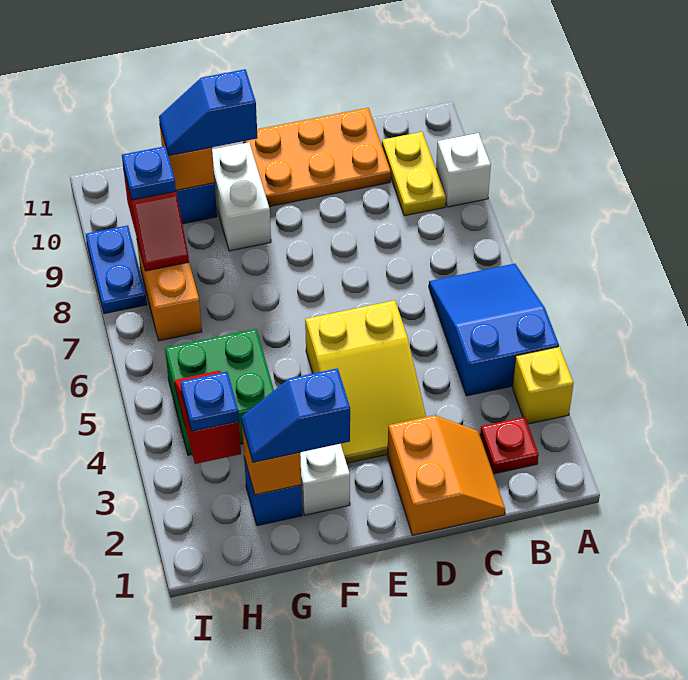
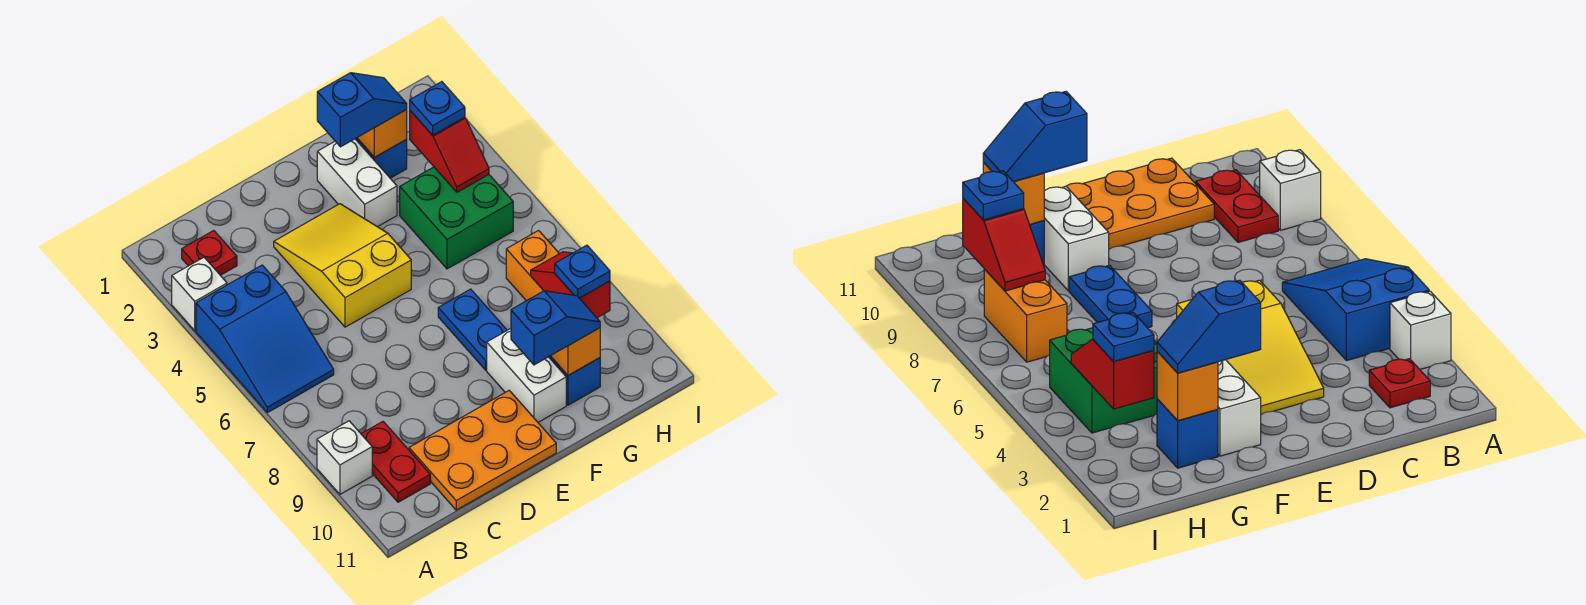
yellow brick A3 level 1 -> white brick A3 level 1
yellow plate B9:B10 level 1 -> red plate B9:B10 level 1
orange slope C1:D2 level 1 top D -> none
blue plate I8:I9 level 1 -> blue plate F7:F8 level 1

